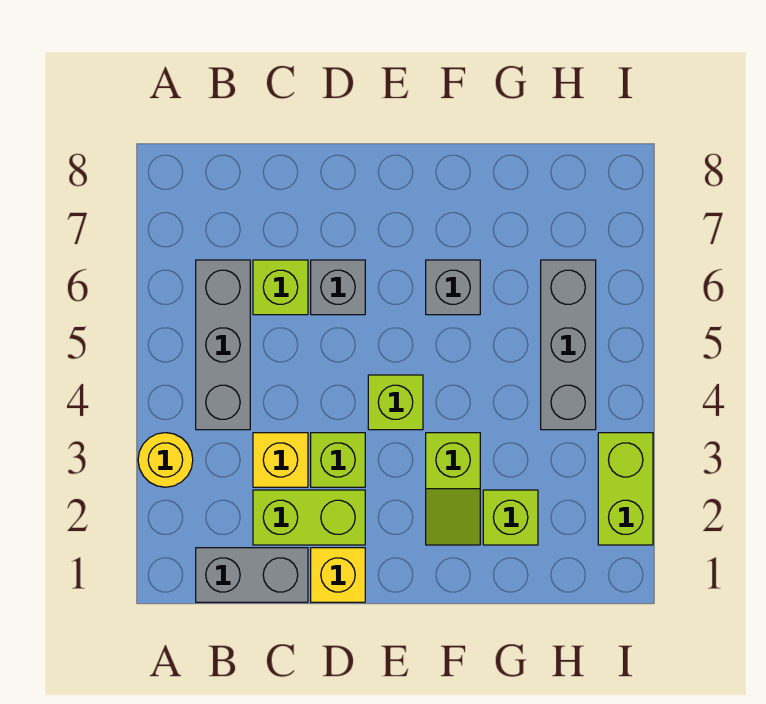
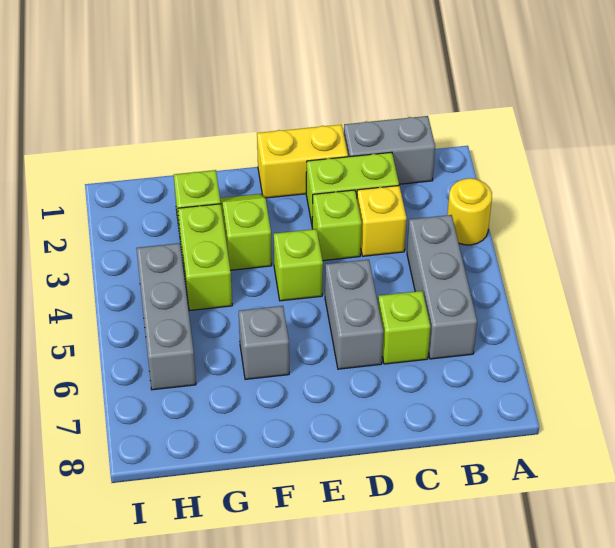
yellow brick D1 level 1 -> yellow brick D1:E1 level 1
grey brick D6 level 1 -> grey brick D5:D6 level 1
lime brick I2:I3 level 1 -> lime brick G3:G4 level 1

